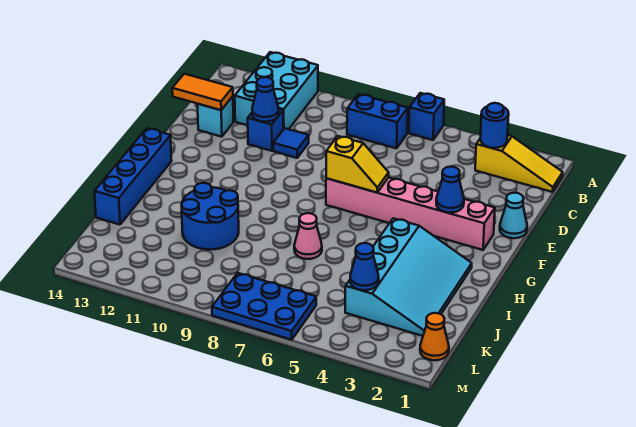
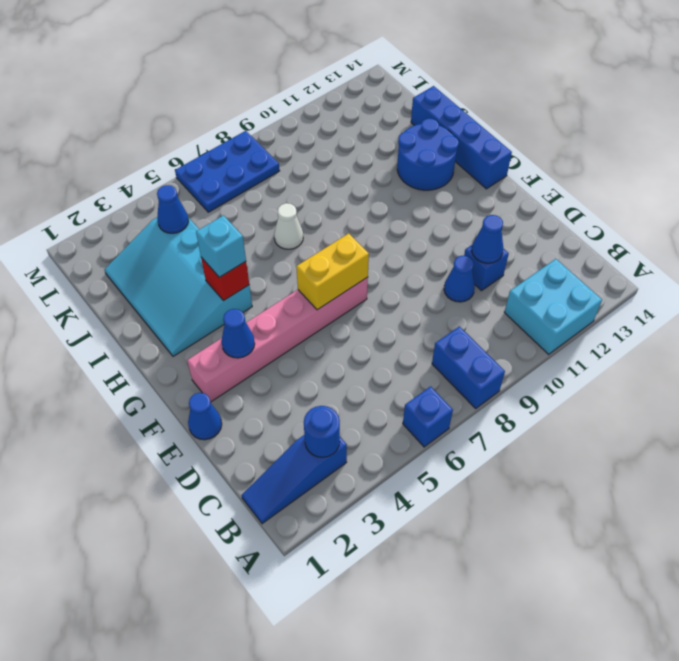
cyan brick A11:C12 level 1 -> cyan brick A11:B12 level 1
yellow slope B1:B3 level 1 top 3 -> blue slope B1:B3 level 1 top 3
blue brick B7:B8 level 1 -> blue brick A8:B8 level 1
blue tile D10 level 1 -> blue cone D10 level 1
cyan brick D13 level 1 -> cyan brick H4 level 3
orange tile D13:D14 level 2 -> none
cyan cone E1 level 1 -> blue cone E1 level 1
yellow slope F6:F7 level 2 top 7 -> yellow brick F6:F7 level 2
none -> red brick H4 level 2
pink cone I7 level 1 -> white cone I7 level 1
blue round brick I10:J11 level 1 -> blue round brick H12:I13 level 1
orange cone L1 level 1 -> none

